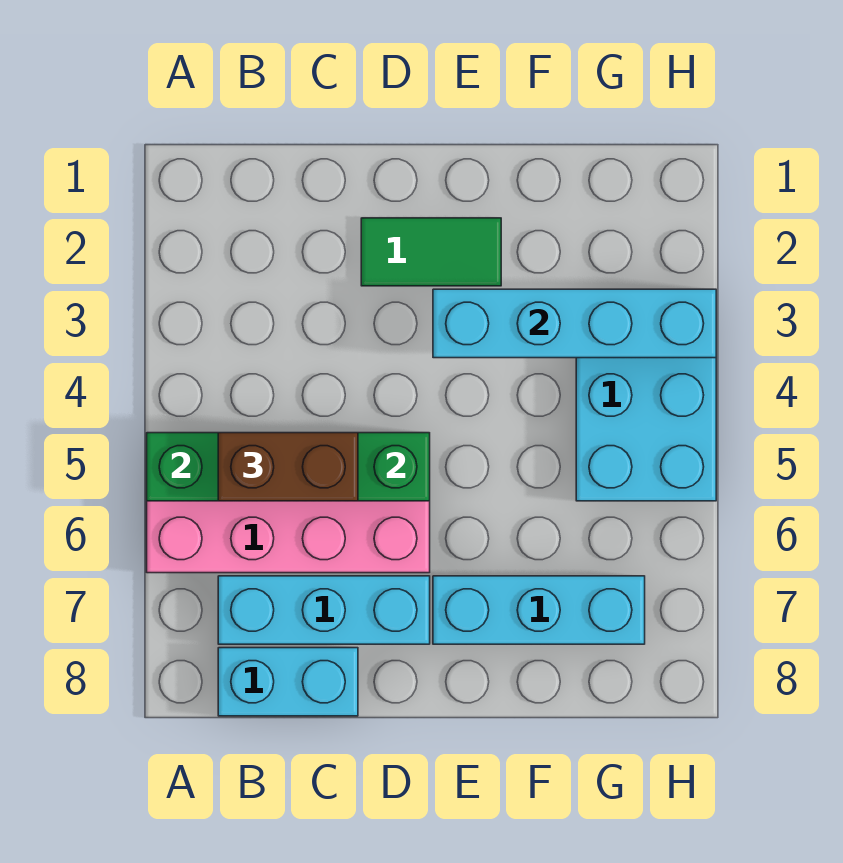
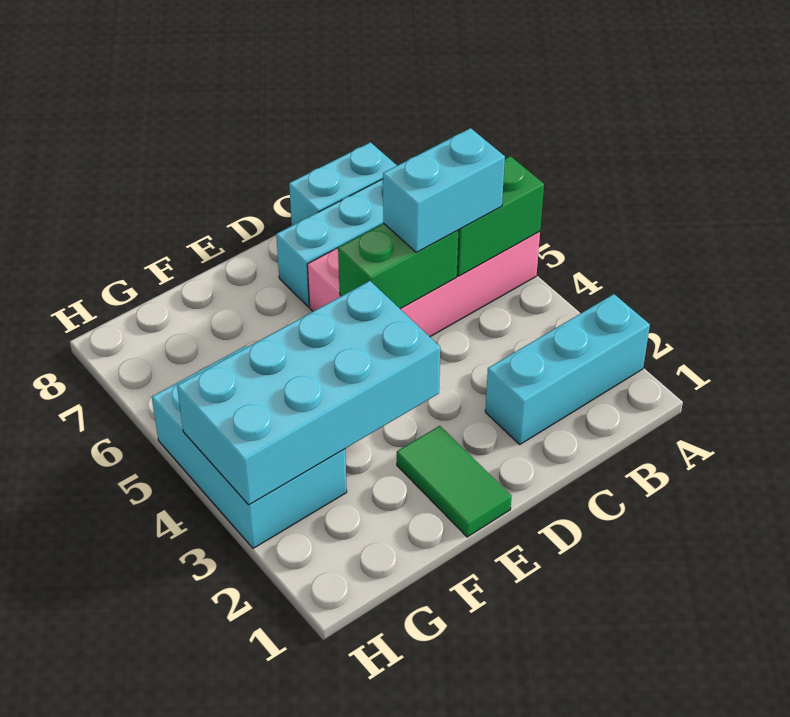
brown brick B5:C5 level 3 -> cyan brick B5:C5 level 3
green tile D2:E2 level 1 -> green tile E1:E2 level 1
cyan brick E3:H3 level 2 -> cyan brick E3:H4 level 2
cyan brick E7:G7 level 1 -> cyan brick A2:C2 level 1

